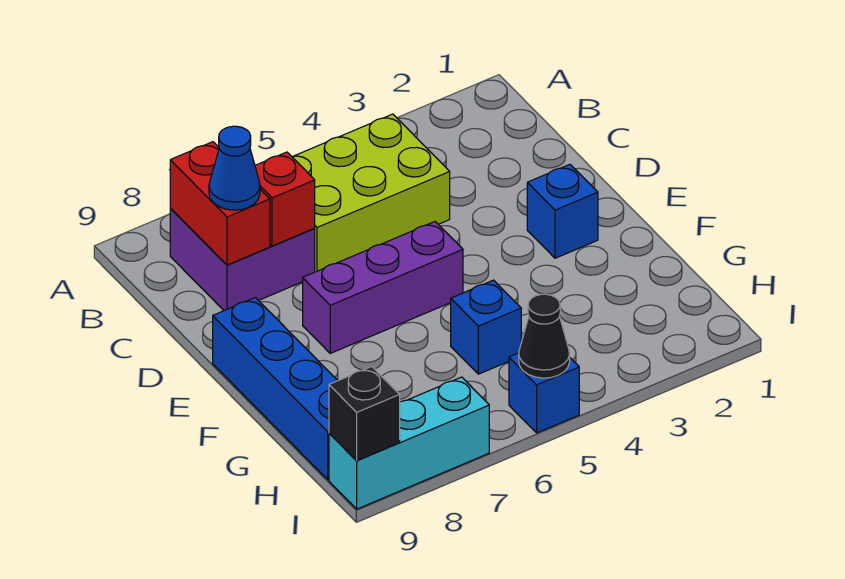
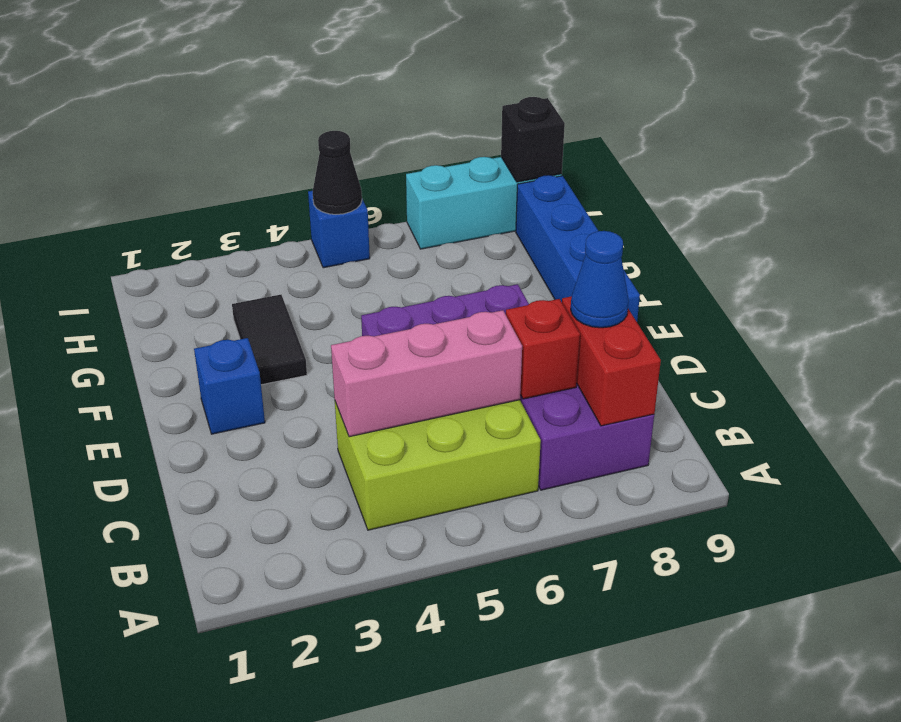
none -> pink brick C4:C6 level 2
none -> black tile F3:G3 level 1
blue brick G5 level 1 -> none

